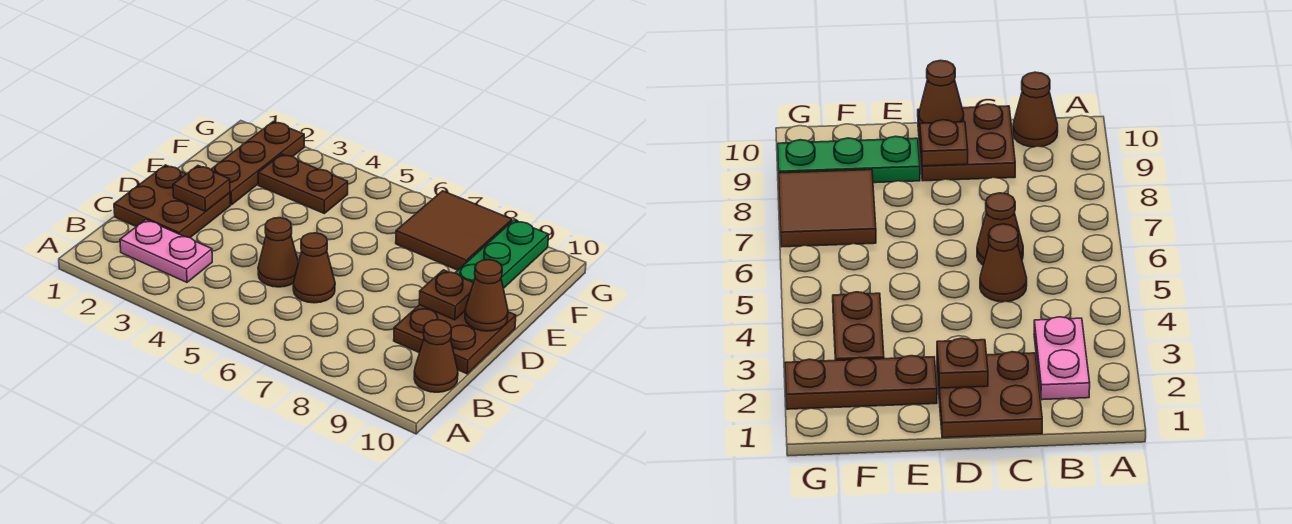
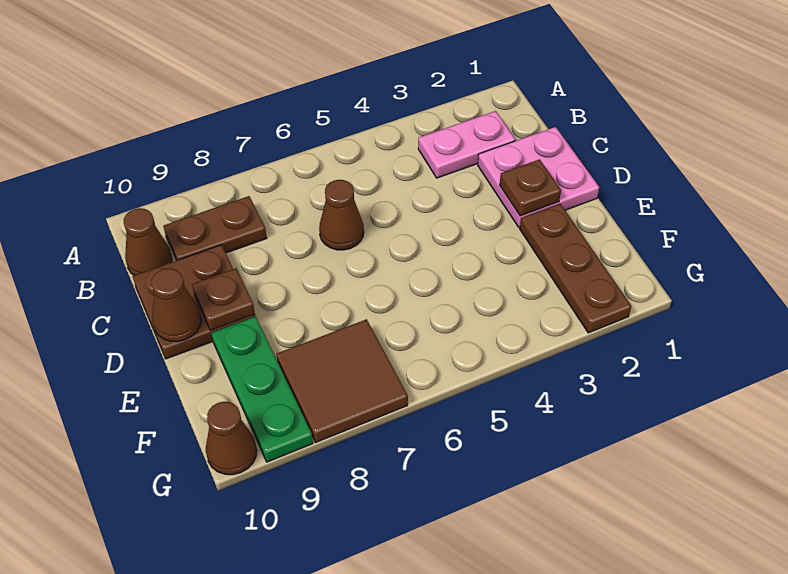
brown plate C1:D2 level 1 -> pink plate C1:D2 level 1
brown cone C5 level 1 -> brown cone G10 level 1
brown plate F3:F4 level 1 -> brown plate B8:B9 level 1

